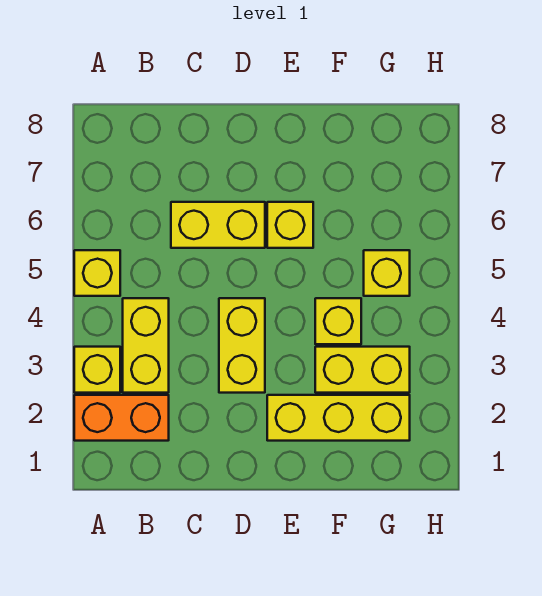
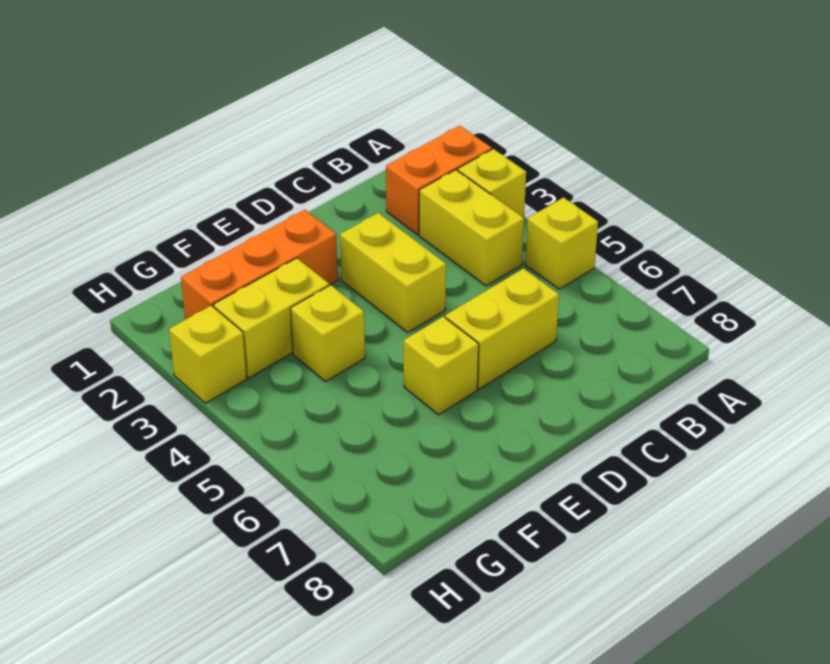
yellow brick E2:G2 level 1 -> orange brick E2:G2 level 1
yellow brick G5 level 1 -> yellow brick H3 level 1

